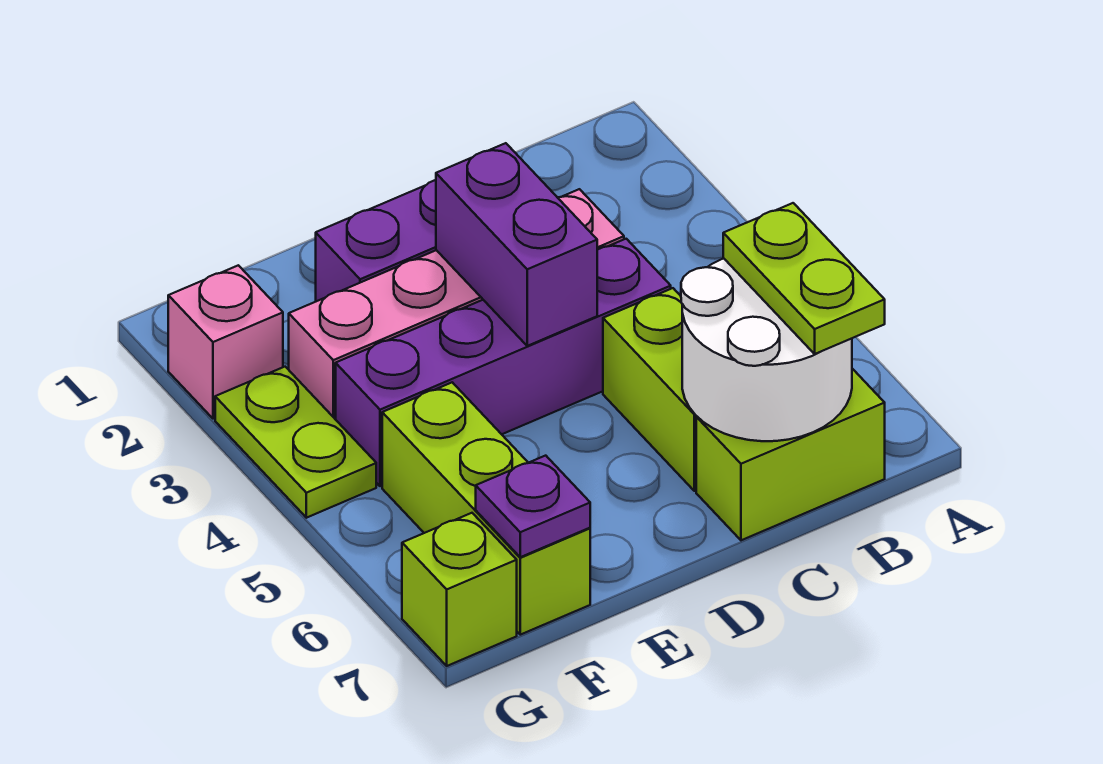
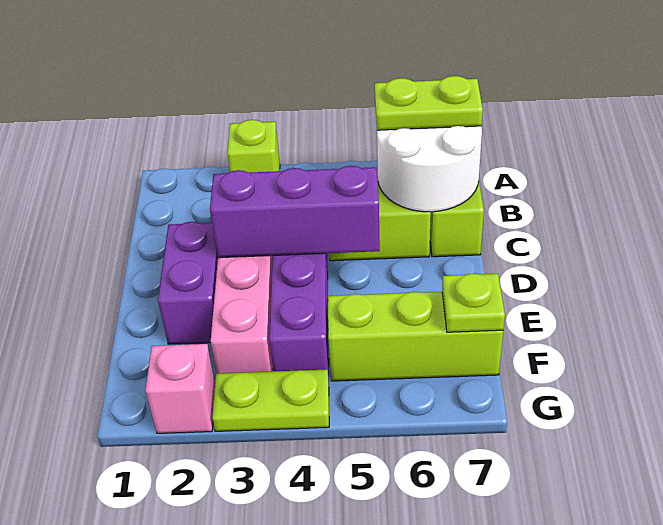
purple brick D3:D4 level 2 -> purple brick D3:D5 level 2
purple plate F7 level 2 -> lime plate F7 level 2
lime brick G7 level 1 -> lime brick A3 level 1

